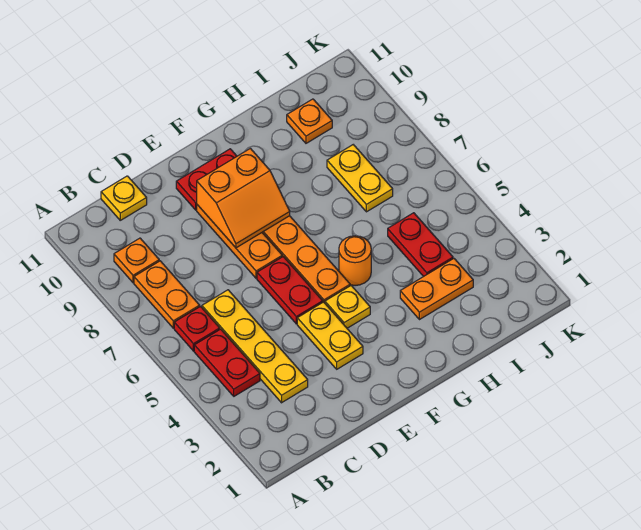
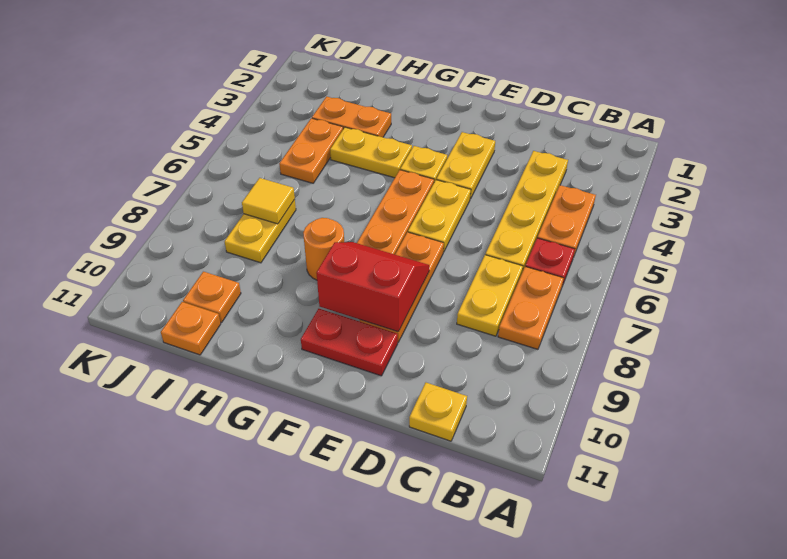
red plate B4:B5 level 1 -> orange plate B4:B5 level 1
orange plate B9 level 1 -> orange plate I11 level 1
none -> yellow plate C7:C8 level 1
red plate E5:E6 level 1 -> yellow plate E5:E6 level 1
orange slope E8:F9 level 2 top 9 -> red slope E8:F9 level 2 top 9
none -> yellow plate G4:H4 level 1
orange round brick G5 level 1 -> orange round brick G8 level 1
red plate I4:I5 level 1 -> orange plate I4:I5 level 1
none -> yellow tile I7 level 2

